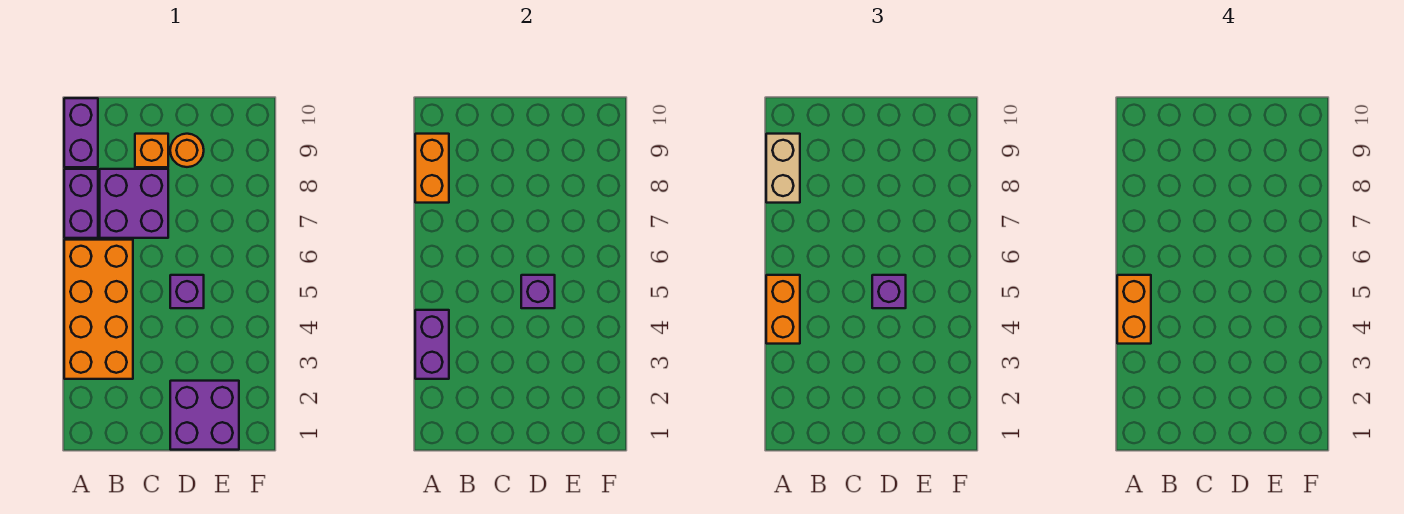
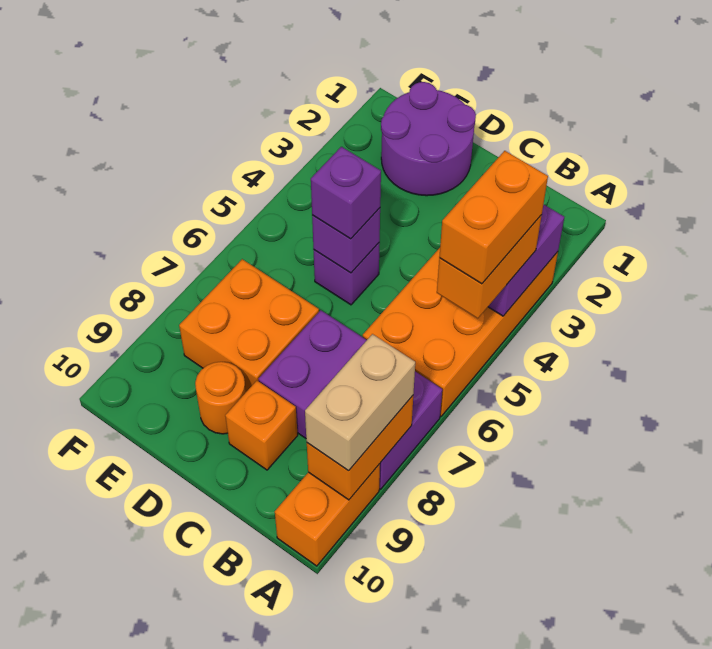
purple brick A9:A10 level 1 -> orange brick A9:A10 level 1
purple brick D1:E2 level 1 -> purple round brick D1:E2 level 1
none -> orange brick D7:E8 level 1

